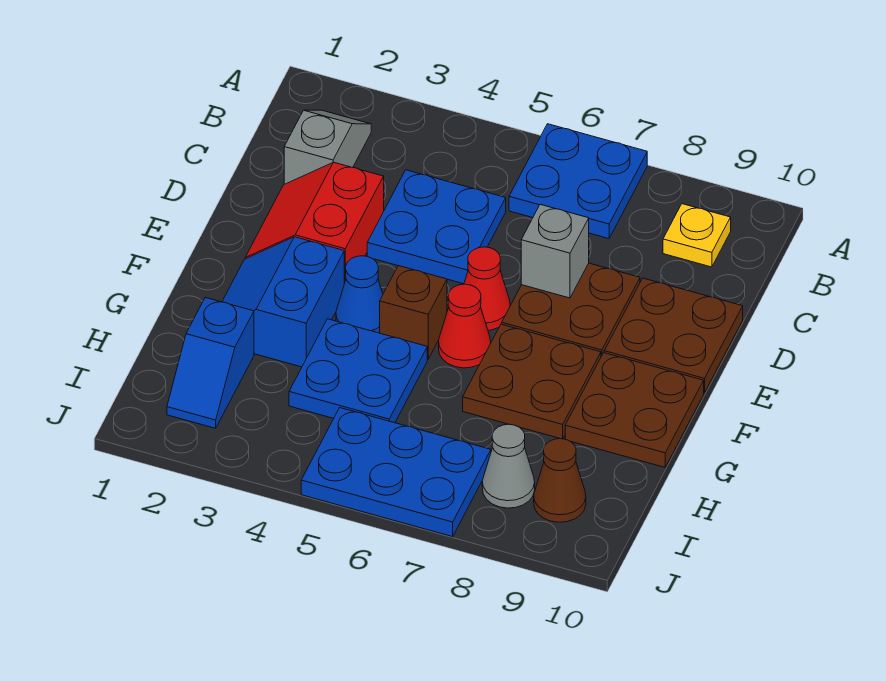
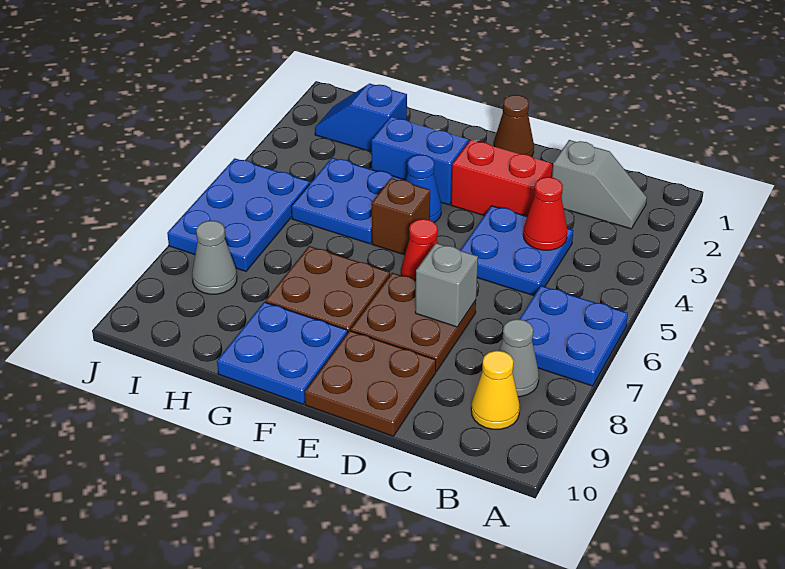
none -> grey cone B8 level 1
yellow plate B9 level 1 -> yellow cone B9 level 1
red cone F6 level 1 -> red cone C4 level 2
brown plate F9:G10 level 1 -> blue plate F9:G10 level 1
brown cone I9 level 1 -> brown cone E1 level 1

